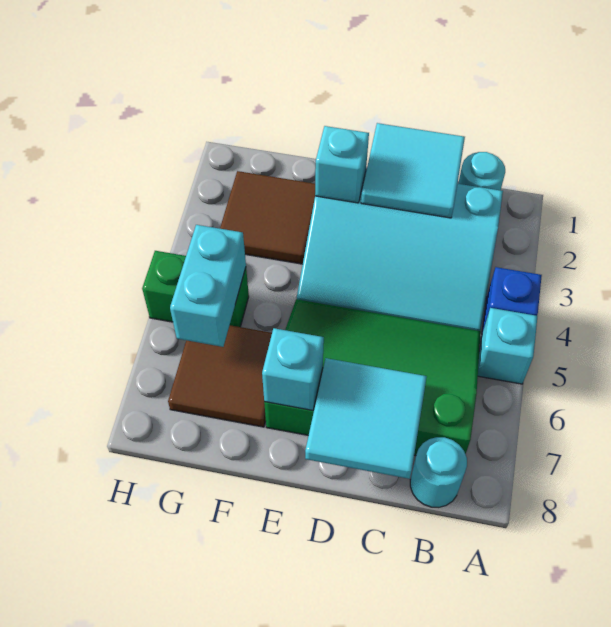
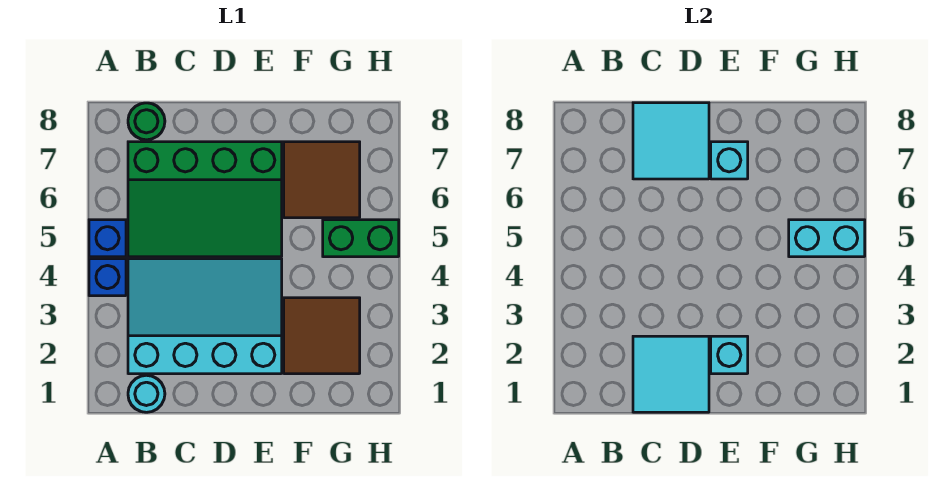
cyan brick A5 level 1 -> blue brick A5 level 1
cyan round brick B8 level 1 -> green round brick B8 level 1
cyan brick G5:G6 level 2 -> cyan brick G5:H5 level 2

